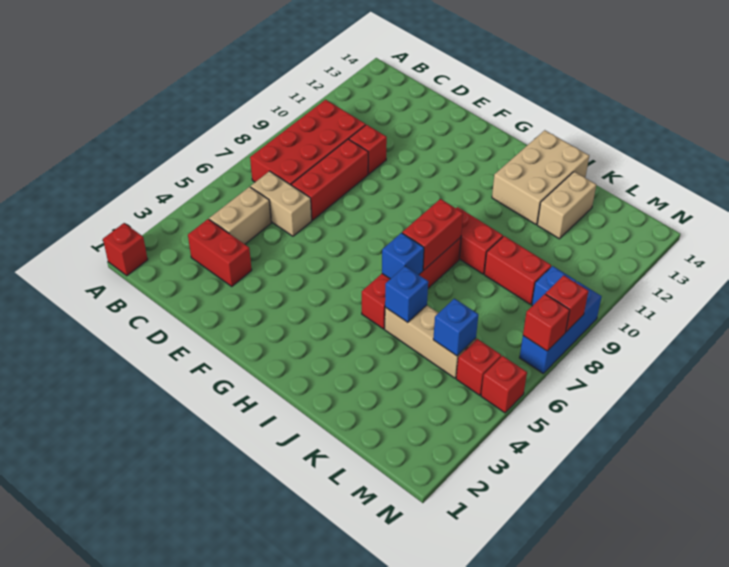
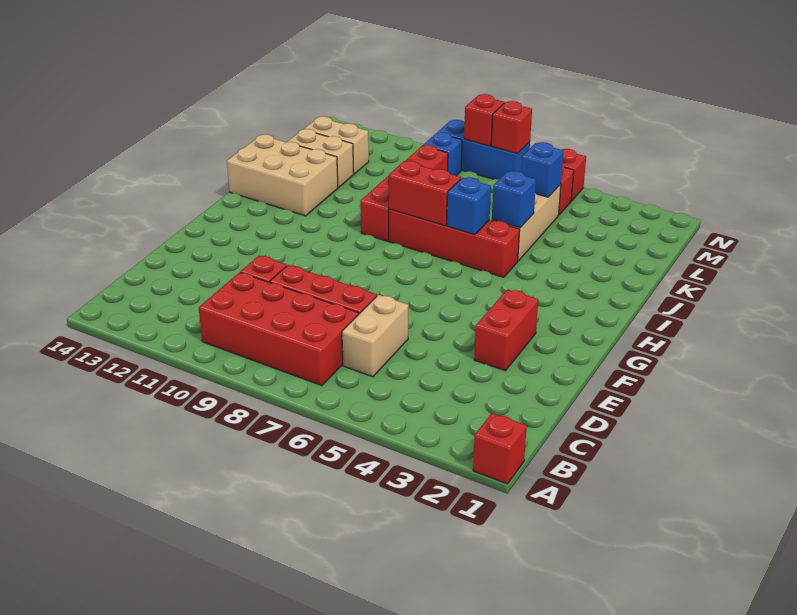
red brick C3:D3 level 1 -> red brick E3:F3 level 1
tan brick C4:C5 level 1 -> tan brick L12:L13 level 1

